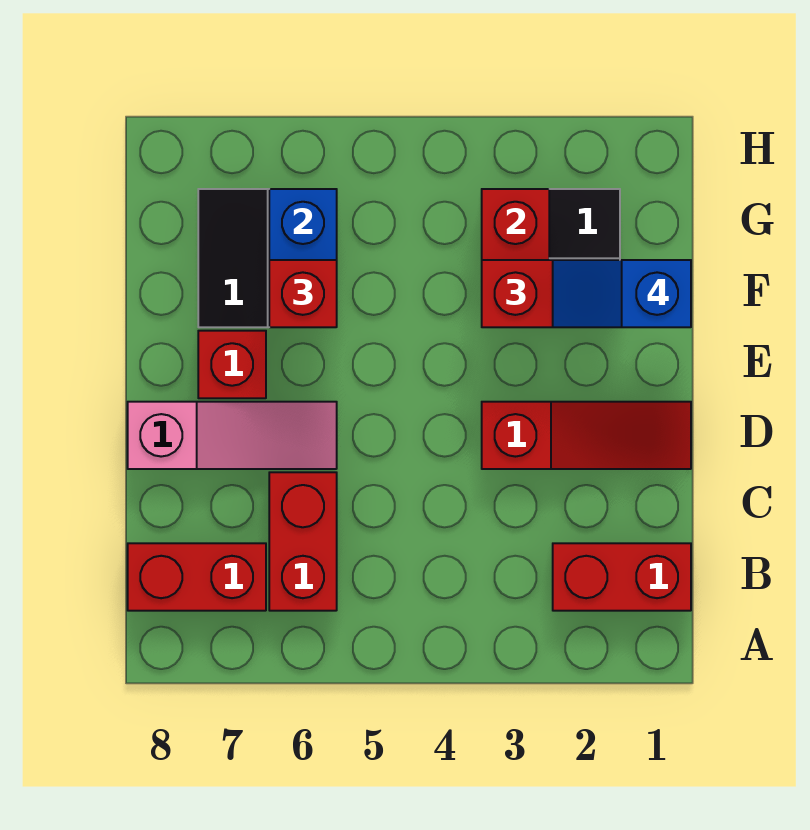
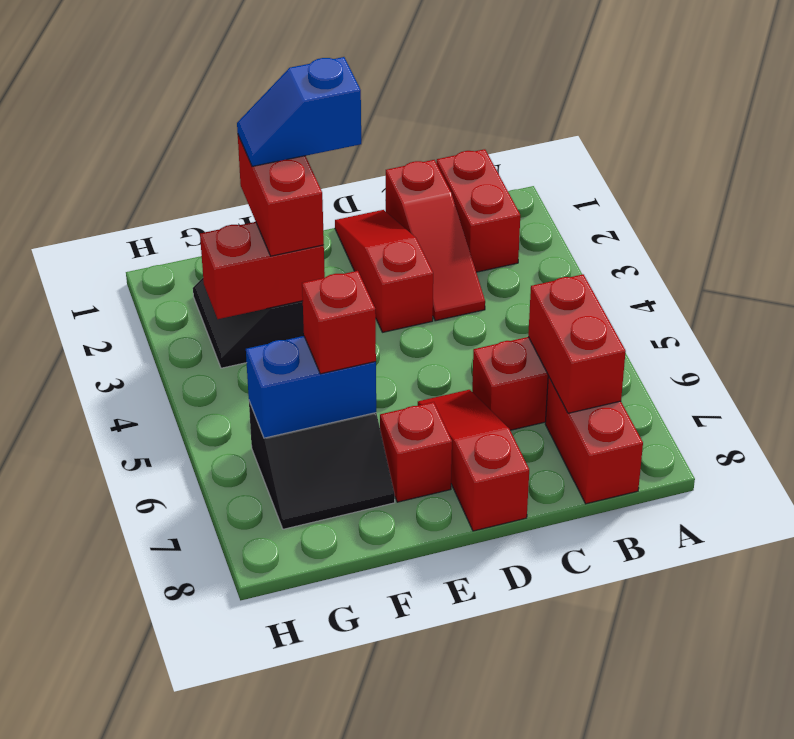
none -> red brick B6:B7 level 2
none -> red slope C1:C3 level 1 top 1
pink slope D6:D8 level 1 top 8 -> red slope D6:D8 level 1 top 8
blue slope F1:F2 level 4 top 1 -> blue slope E2:F2 level 4 top E

